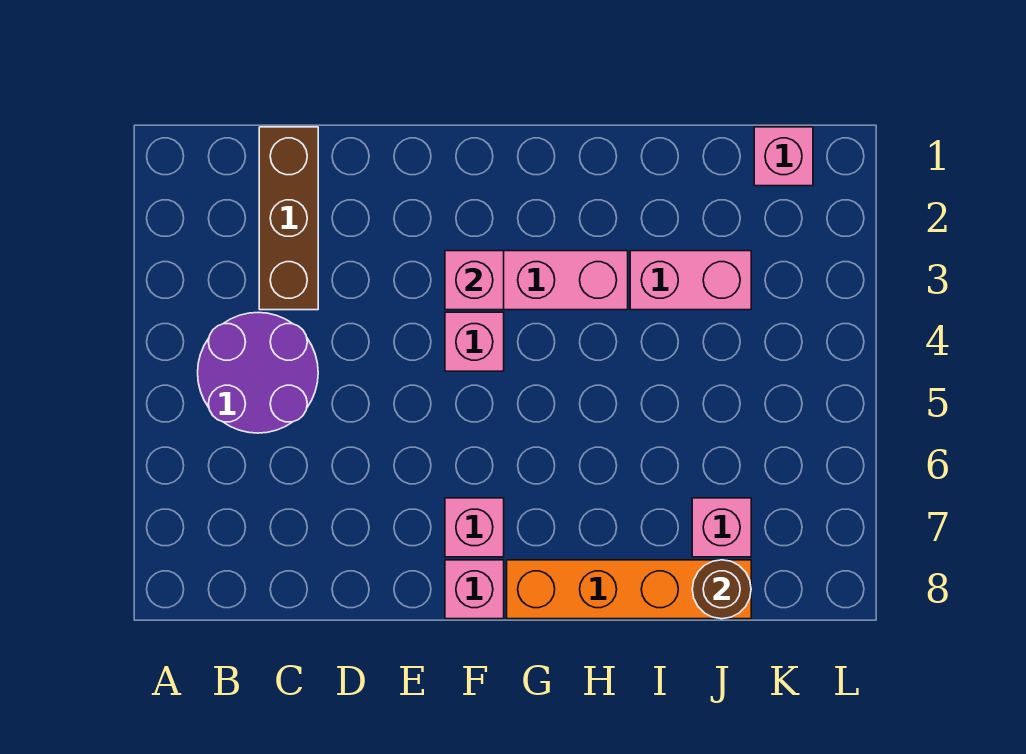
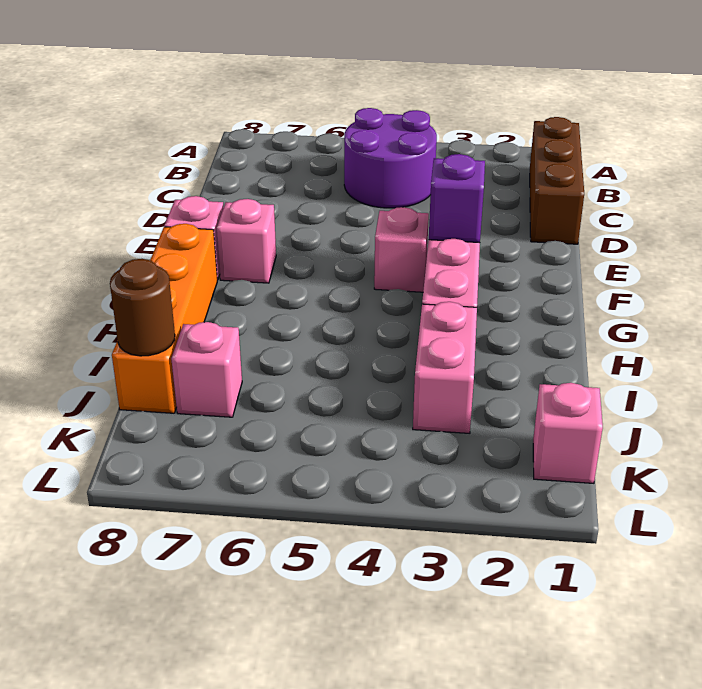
brown brick C1:C3 level 1 -> brown brick B1:D1 level 1
pink brick F3 level 2 -> purple brick F3 level 2

